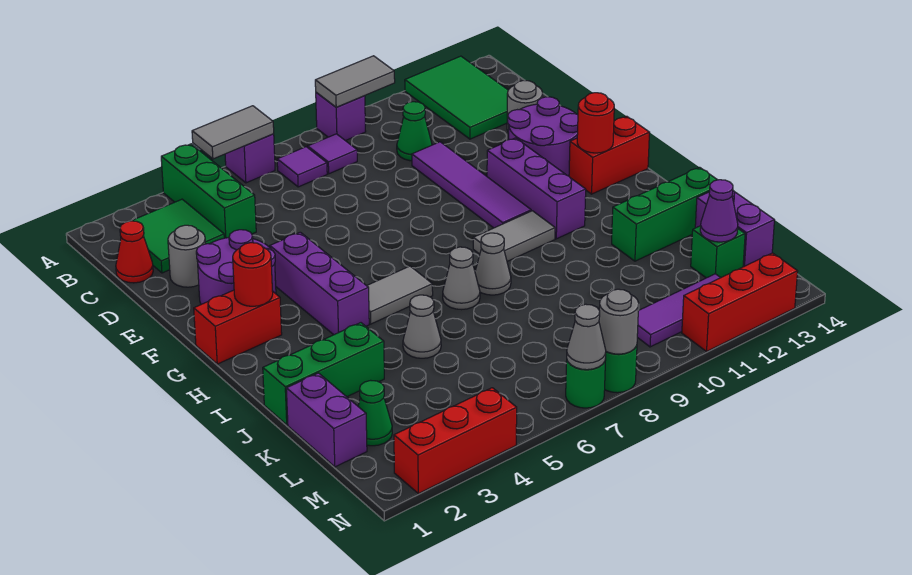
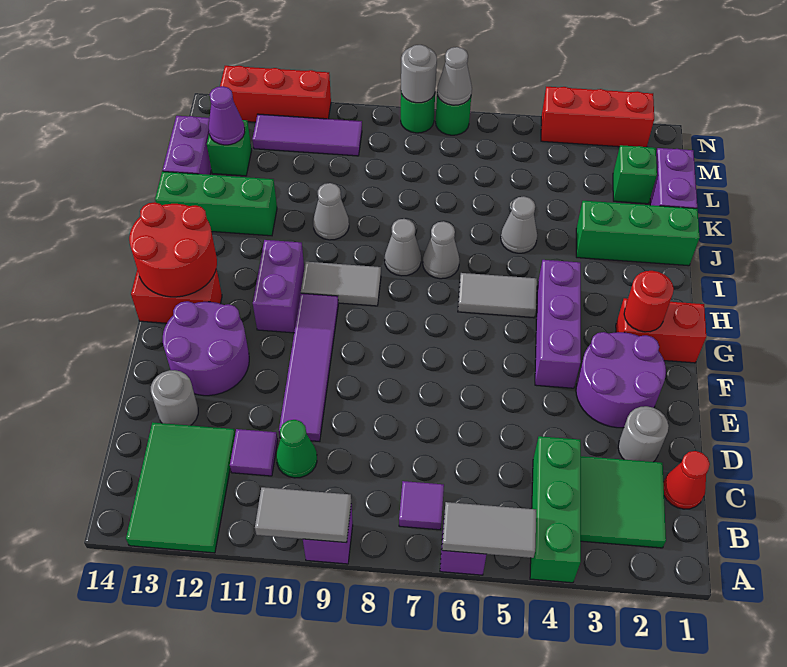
purple tile B8 level 1 -> purple tile C11 level 1
purple brick F11:H11 level 1 -> purple brick G11:H11 level 1
red round brick G13 level 2 -> red round brick G13:H14 level 2
none -> grey cone J10 level 1
green cone L2 level 1 -> green brick L2 level 1

